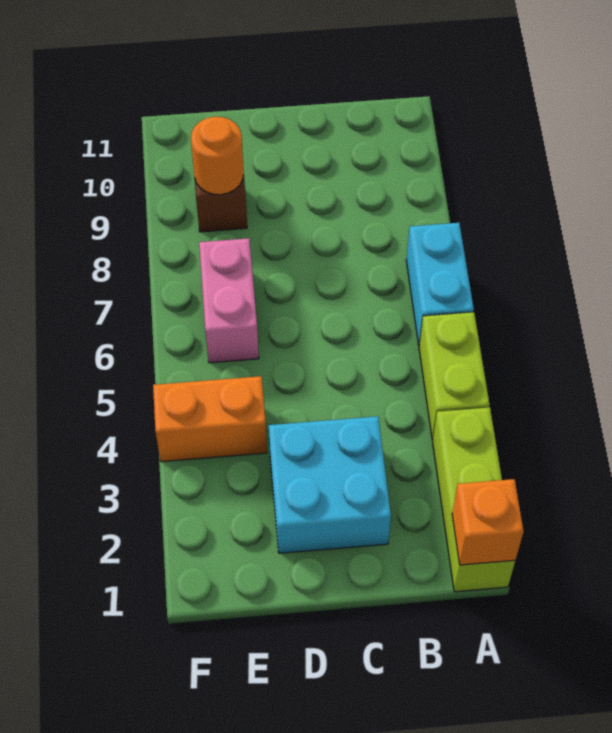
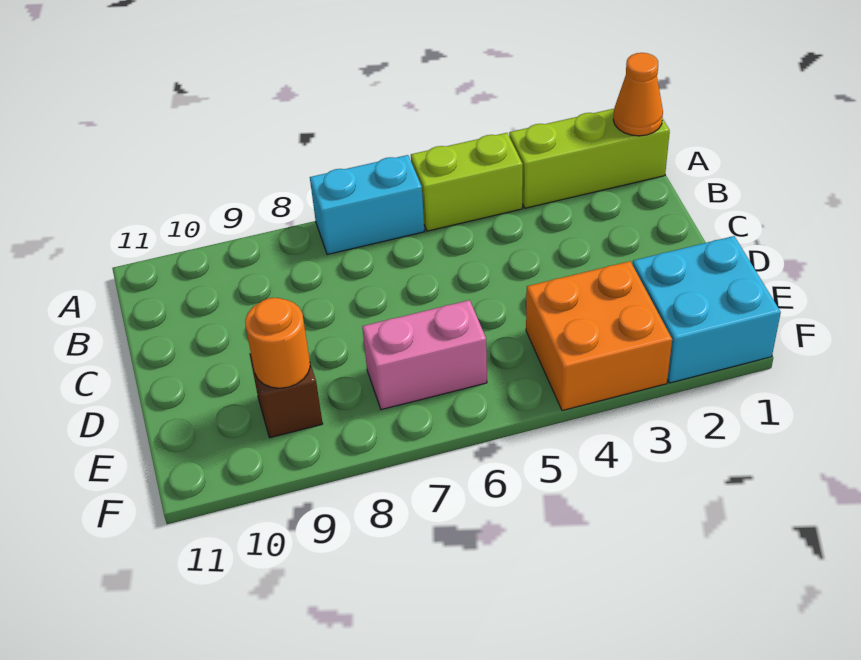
orange brick A1 level 2 -> orange cone A1 level 2
cyan brick C2:D3 level 1 -> cyan brick E1:F2 level 1
orange brick E4:F4 level 1 -> orange brick E3:F4 level 1

